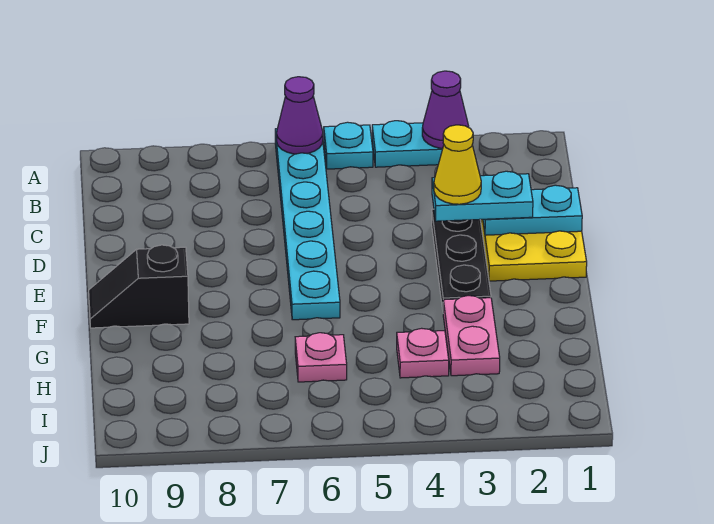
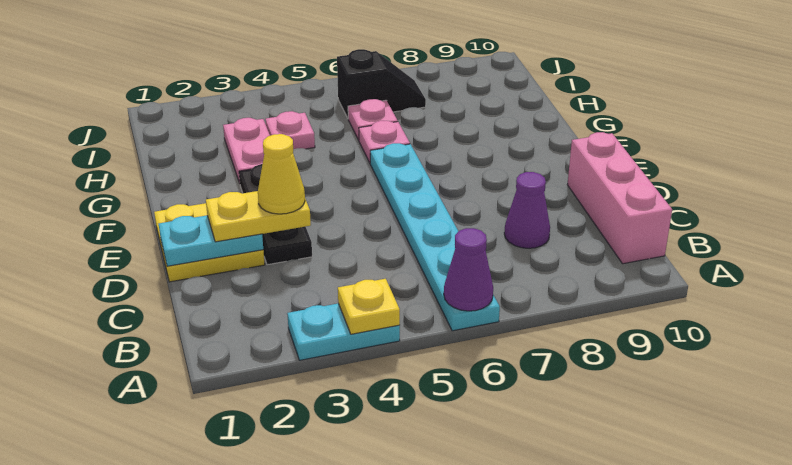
purple cone A3 level 2 -> purple cone C8 level 1
none -> yellow plate A4 level 2
cyan plate A5 level 1 -> none
none -> pink brick B10:D10 level 1
cyan plate D2:D3 level 3 -> yellow plate D2:D3 level 3
black slope F9:F10 level 1 top 9 -> black slope I6:I7 level 1 top 6
none -> pink plate G6 level 1

